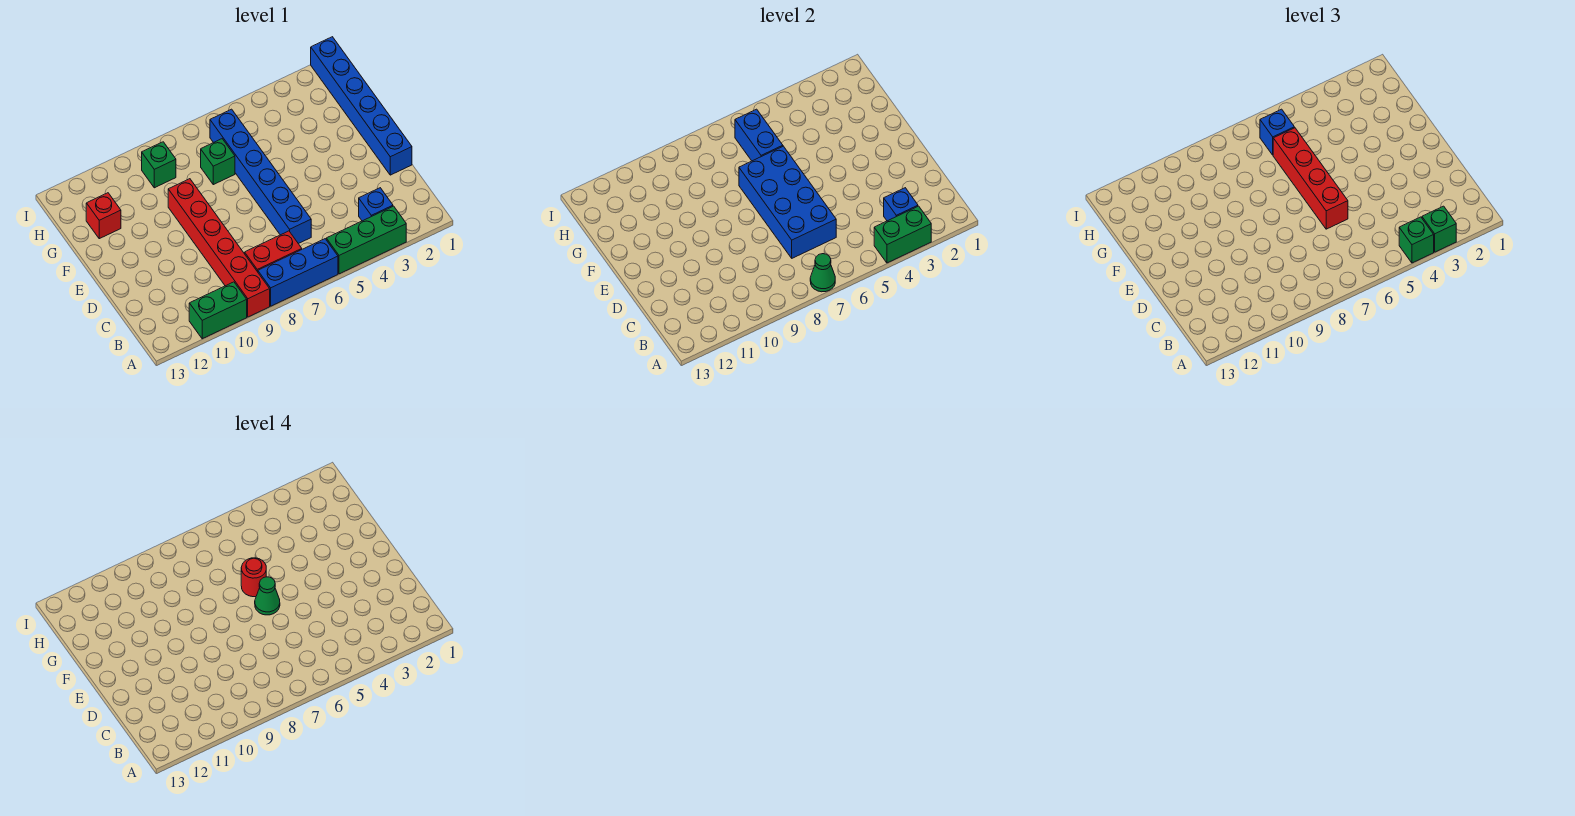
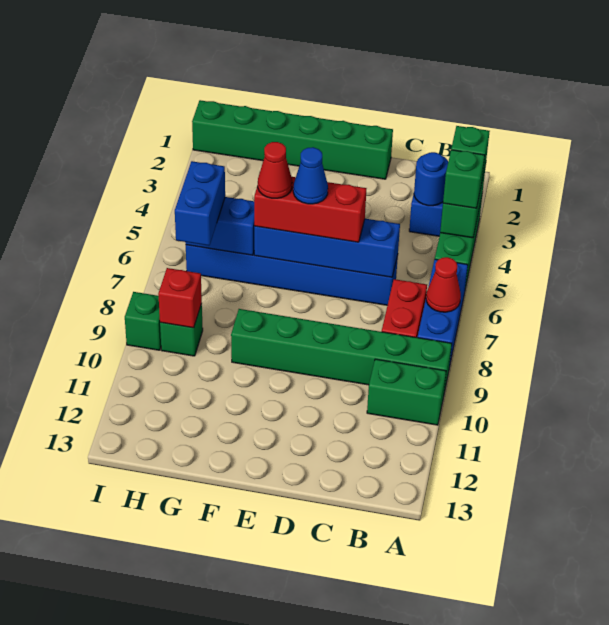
green cone A7 level 2 -> red cone A7 level 2
red brick A9:F9 level 1 -> green brick A9:F9 level 1
green brick A10:A11 level 1 -> green brick A10:B10 level 1
blue brick B3 level 2 -> blue round brick B3 level 2
blue brick C6:F7 level 2 -> blue brick C6:F6 level 2
blue brick D1:I1 level 1 -> green brick D1:I1 level 1
red brick D6:G6 level 3 -> red brick D6:F6 level 3
green cone E6 level 4 -> blue cone E6 level 4
red round brick F6 level 4 -> red cone F6 level 4
green brick G7 level 1 -> green brick I9 level 1
red brick G12 level 1 -> red brick H9 level 2
blue brick H6 level 3 -> blue brick H6:H7 level 3

